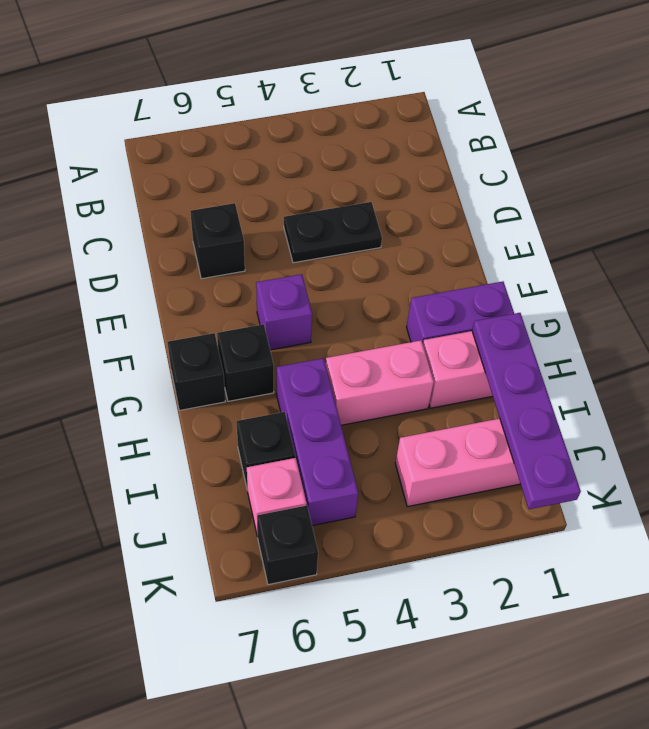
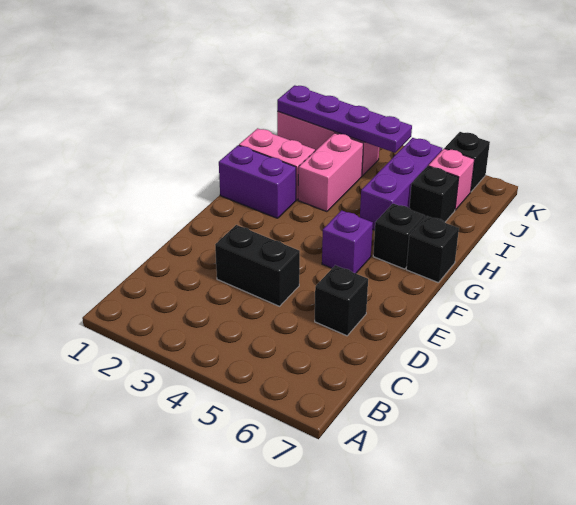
black plate D3:D4 level 1 -> black brick D3:D4 level 1
purple plate H1:K1 level 2 -> purple plate J1:J4 level 2
pink brick H3:H4 level 1 -> pink brick H3:I3 level 1

